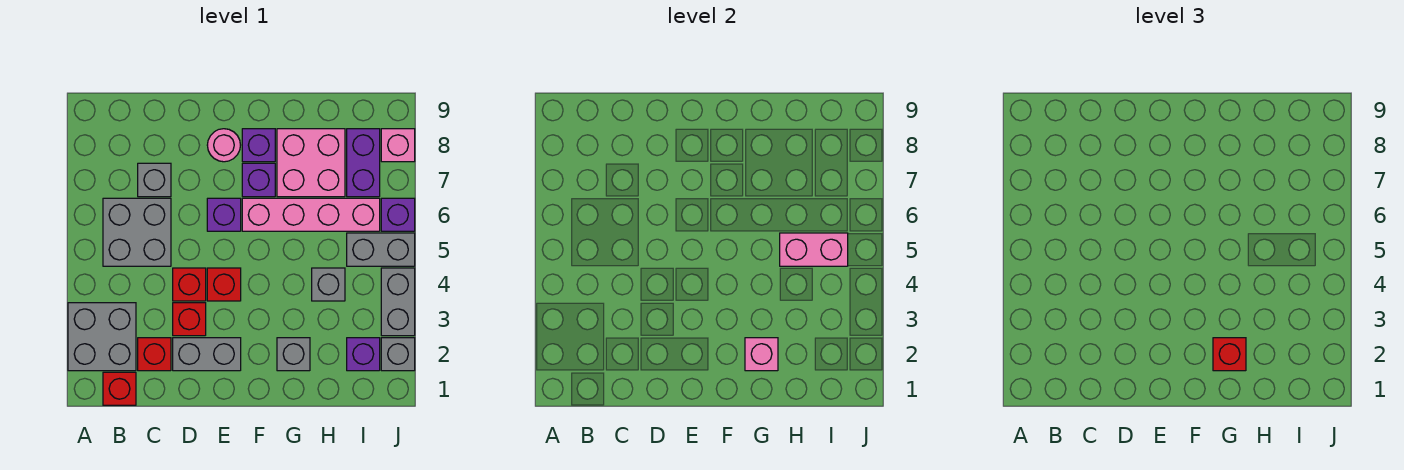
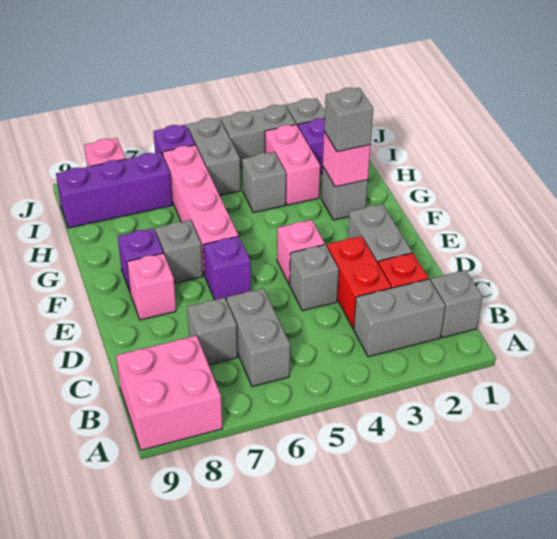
grey brick A2:B3 level 1 -> grey brick B2:B3 level 1
red brick B1 level 1 -> grey brick B1 level 1
grey brick B5:C6 level 1 -> grey brick B6:C6 level 1
red brick D3 level 1 -> red brick C3:D3 level 1
red brick D4 level 1 -> grey brick D4 level 1
red brick E4 level 1 -> pink brick E4 level 1
pink round brick E8 level 1 -> pink brick E8 level 1
purple brick F7 level 1 -> grey brick F7 level 1
red brick G2 level 3 -> grey brick G2 level 3
pink brick G7:H8 level 1 -> pink brick A8:B9 level 1
pink brick H5:I5 level 2 -> pink brick H3:I3 level 1
purple brick I7:I8 level 1 -> purple brick I7:I9 level 1

